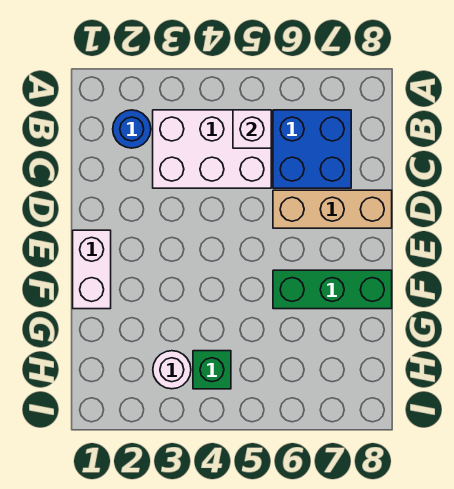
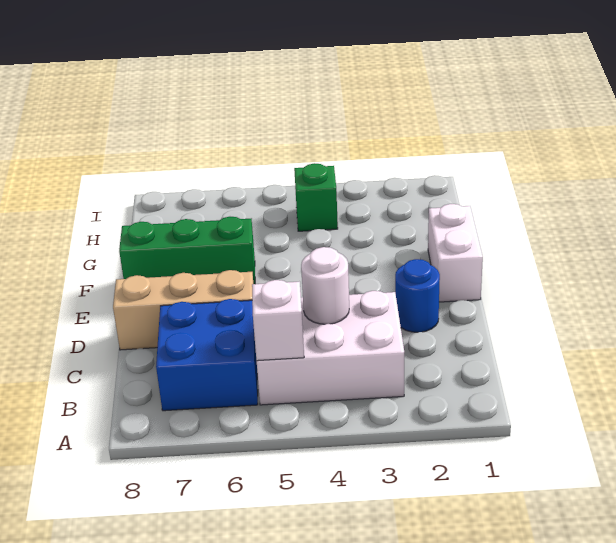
blue round brick B2 level 1 -> blue round brick D2 level 1
white round brick H3 level 1 -> white round brick C4 level 2

